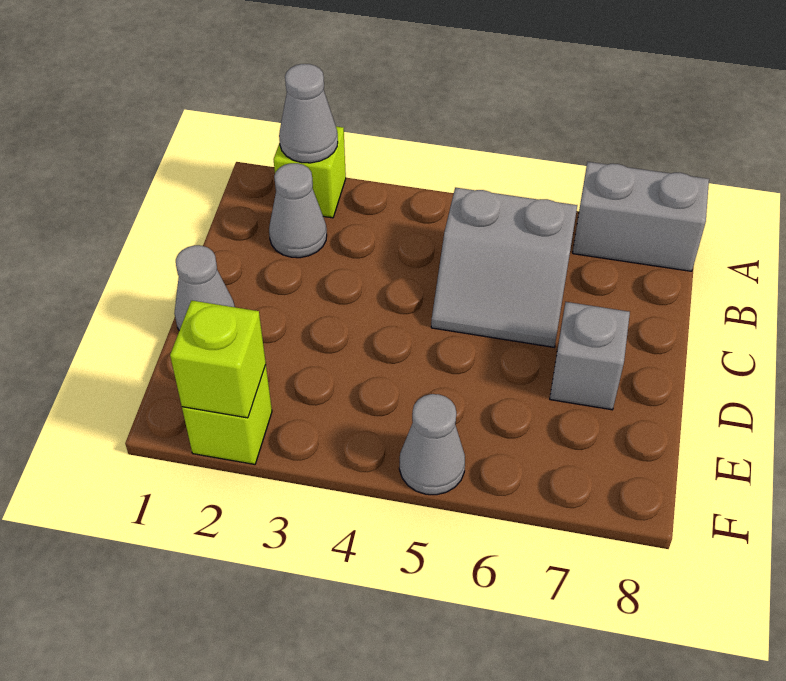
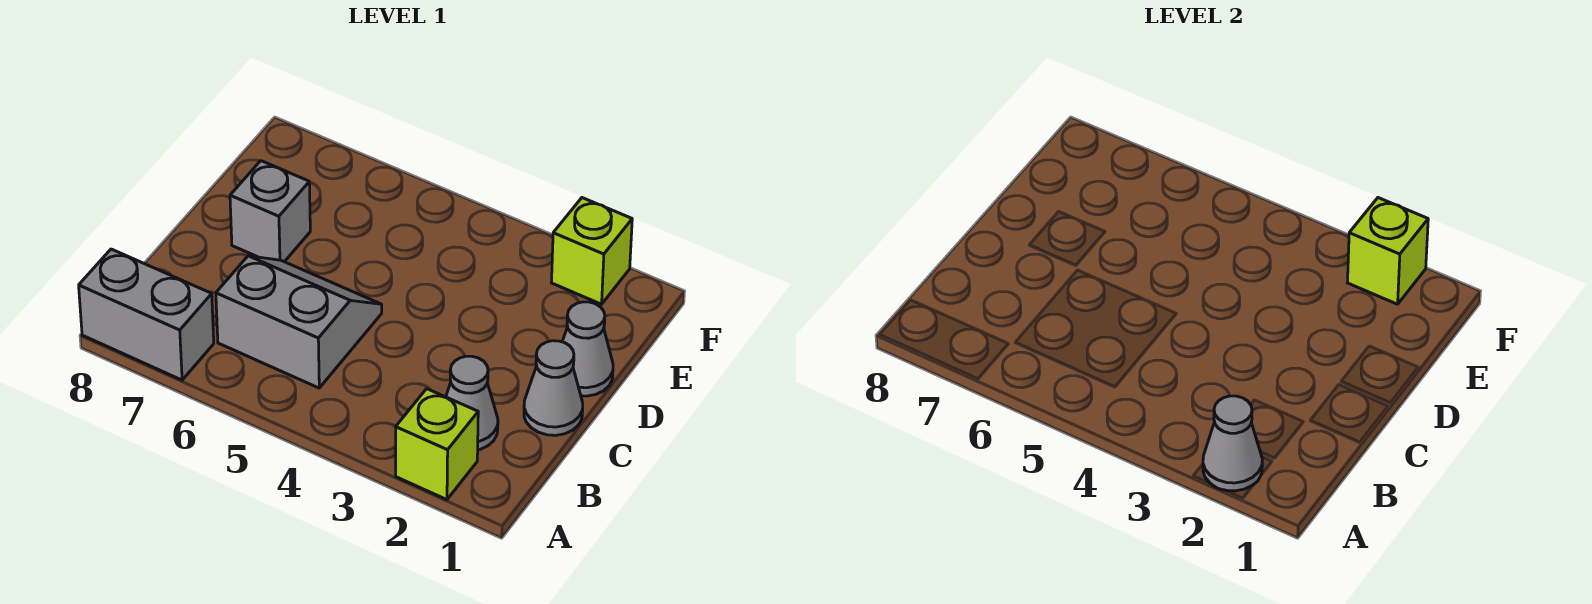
grey cone F5 level 1 -> grey cone C1 level 1

